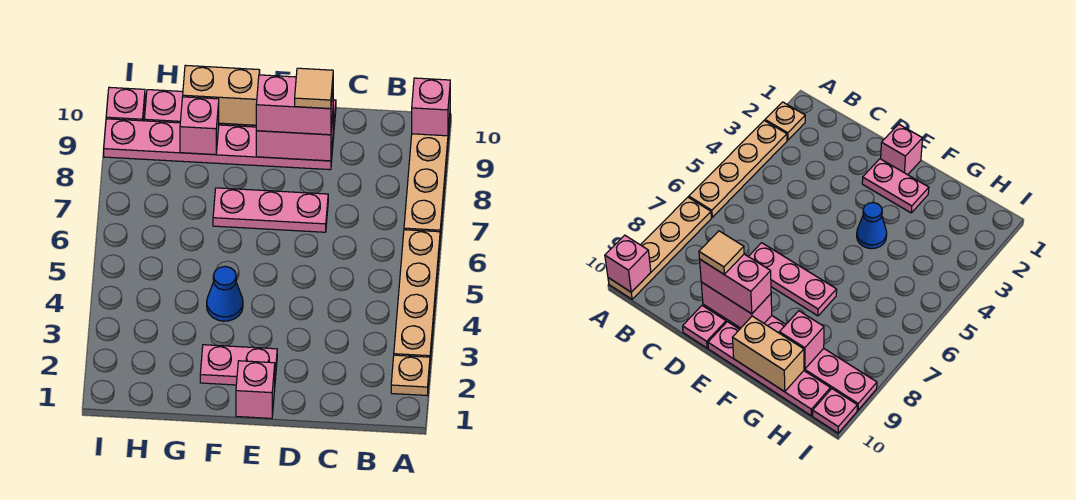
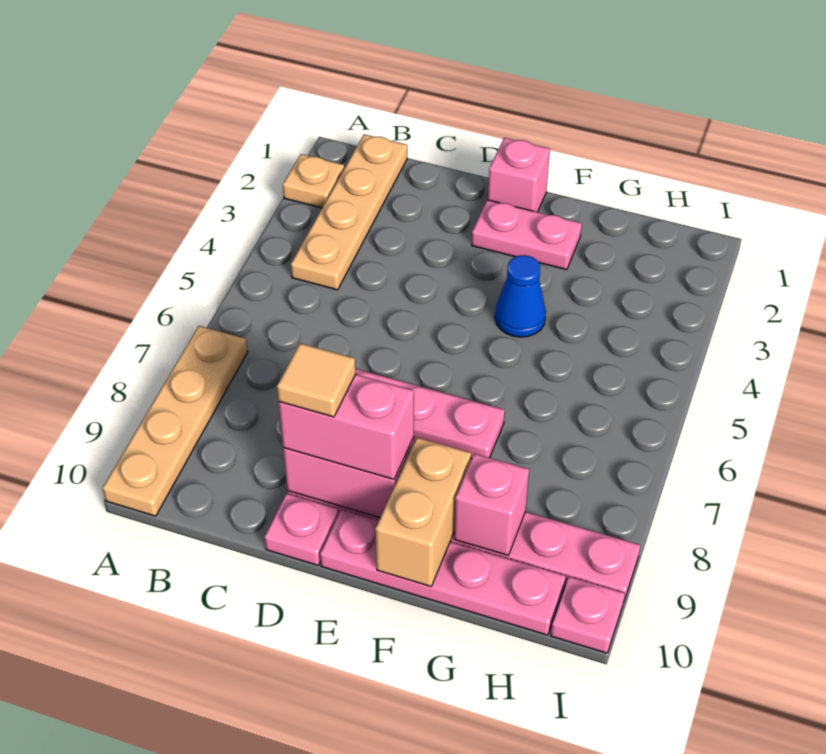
tan plate A3:A6 level 1 -> tan plate B1:B4 level 1
pink brick A10 level 2 -> none
tan brick F10:G10 level 2 -> tan brick F9:F10 level 2

